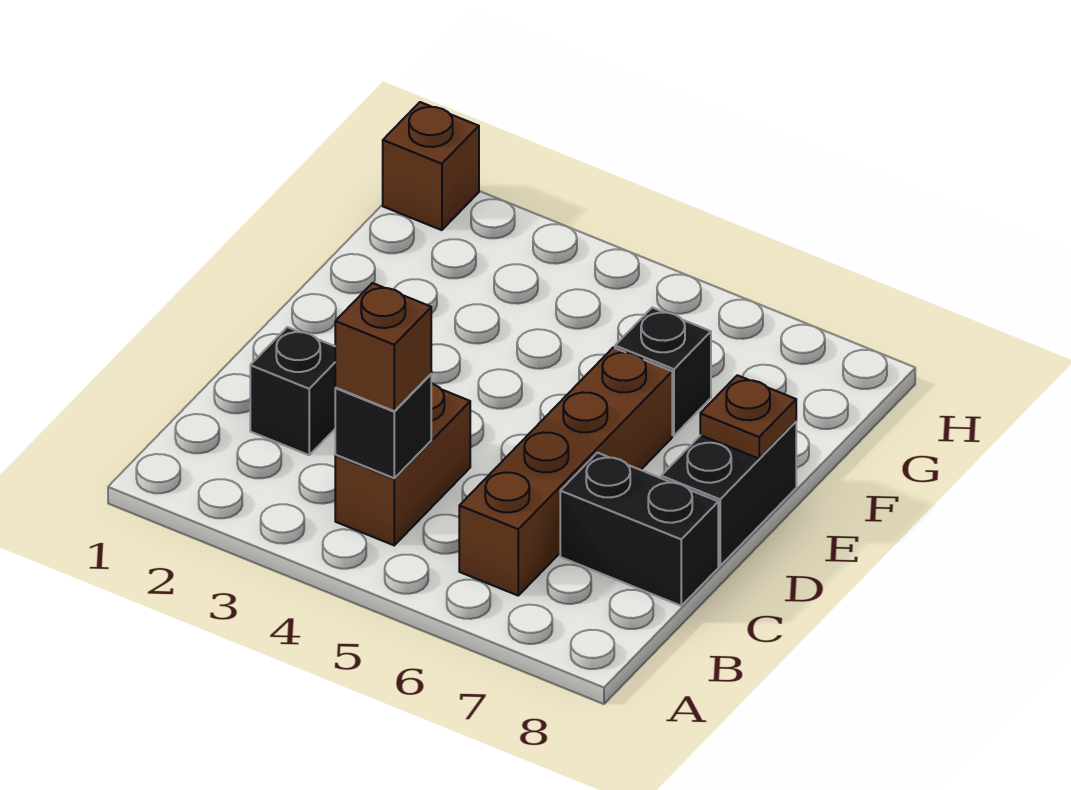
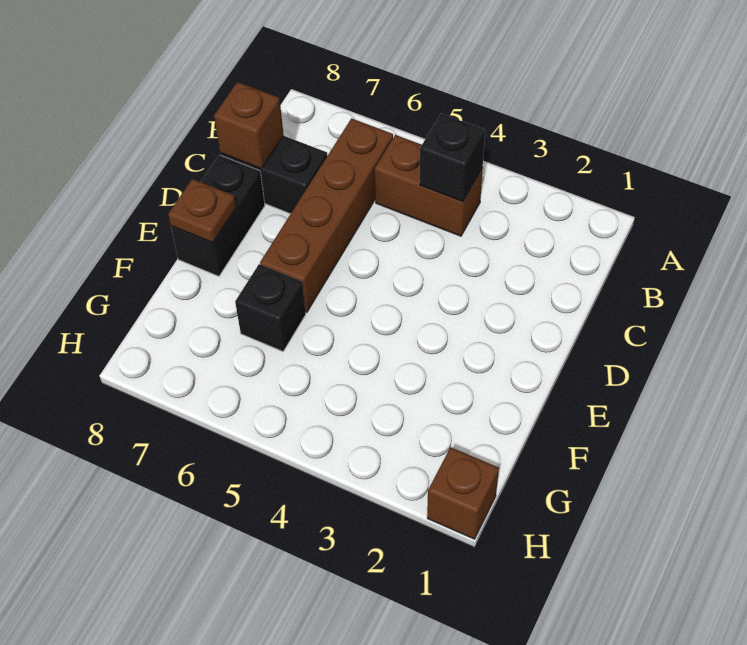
brown brick B4:C4 level 1 -> brown brick B4:B5 level 1
brown brick B4 level 3 -> brown brick C8 level 2
black brick C2 level 1 -> none

